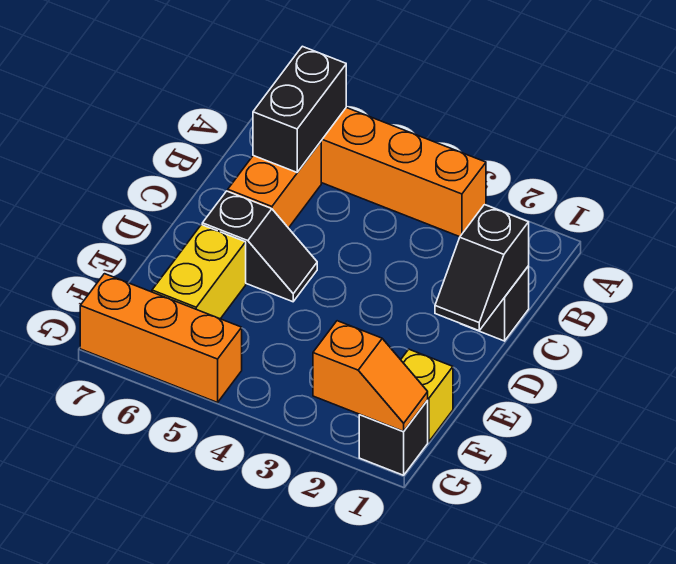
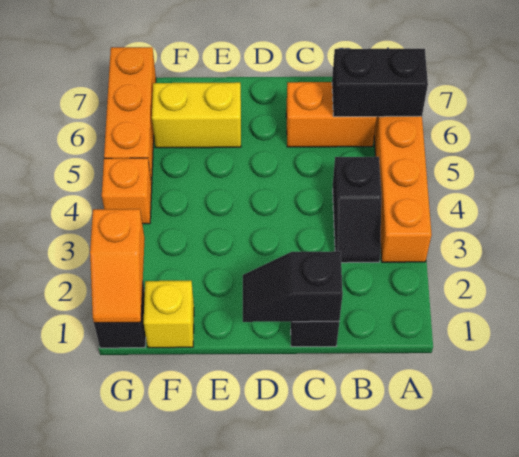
black slope D5:D6 level 1 top 6 -> black slope B3:B4 level 1 top 4
none -> orange brick G4 level 1

